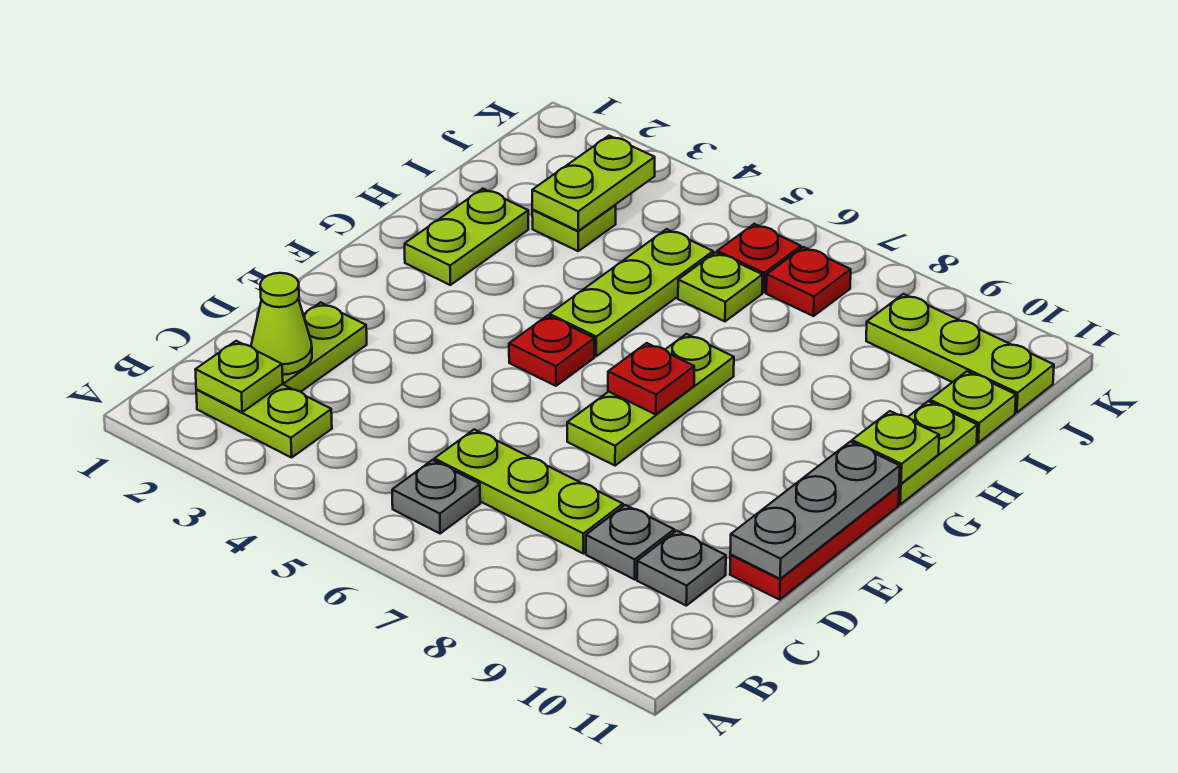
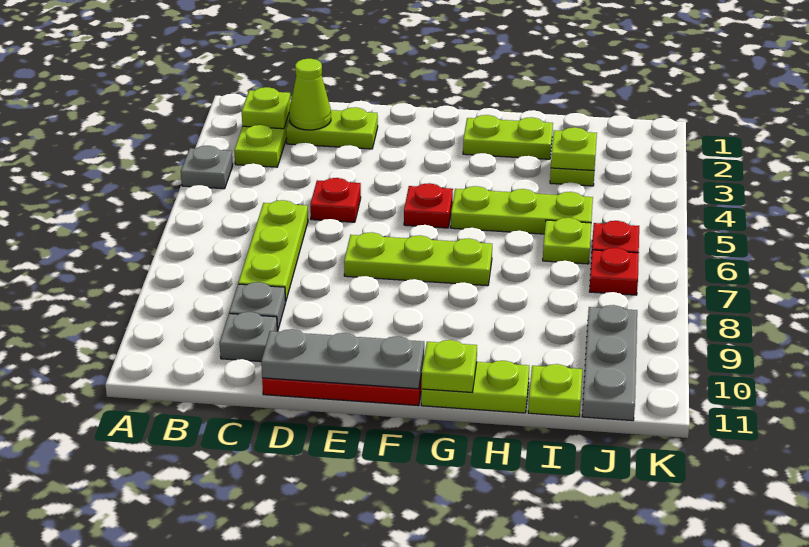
grey plate B6 level 1 -> grey plate A4 level 1
red plate F7 level 2 -> red plate D5 level 1
lime plate I3:J3 level 2 -> lime plate I3 level 2
lime plate J9:J11 level 1 -> grey plate J9:J11 level 1

